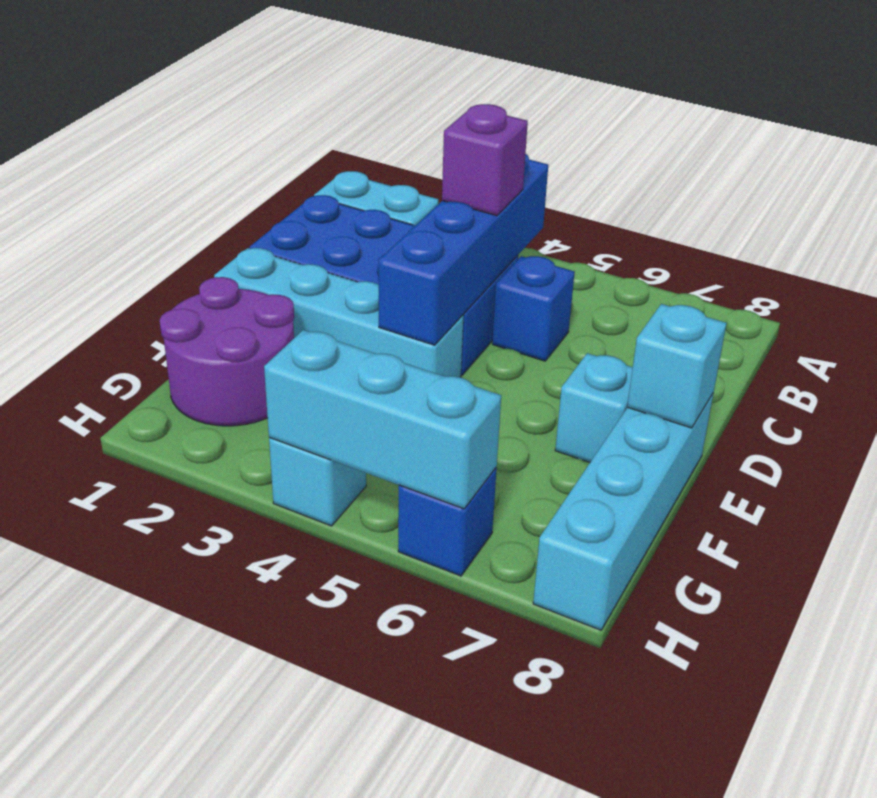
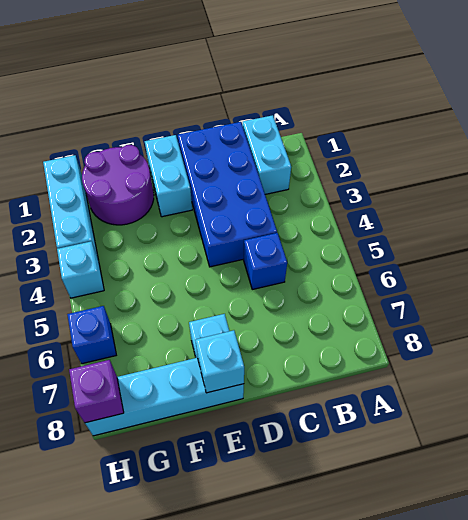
blue brick B4:E4 level 2 -> none
purple brick C4 level 3 -> purple brick H8 level 2
cyan brick E1:E4 level 1 -> cyan brick E1:E2 level 1
cyan brick H4:H6 level 2 -> cyan brick H1:H3 level 1

